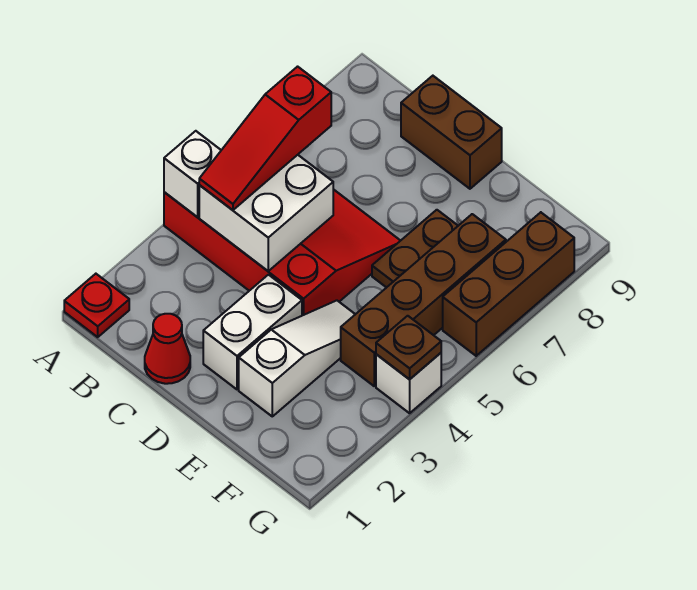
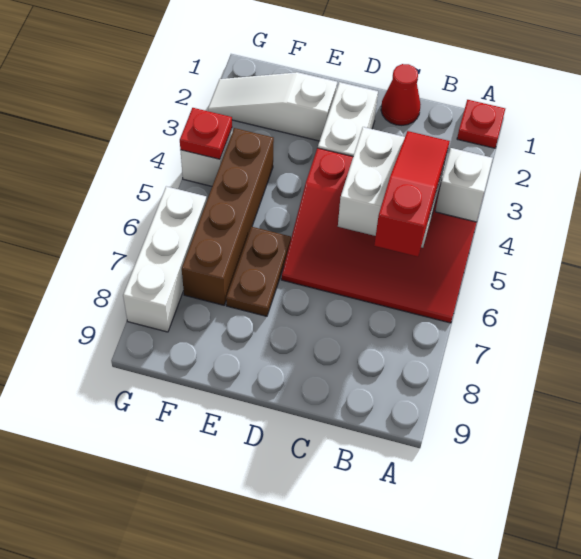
brown brick C9:D9 level 1 -> none
white slope E2:E4 level 1 top 2 -> white slope E2:G2 level 1 top E
brown plate G4 level 2 -> red plate G4 level 2
brown brick G6:G8 level 1 -> white brick G6:G8 level 1

